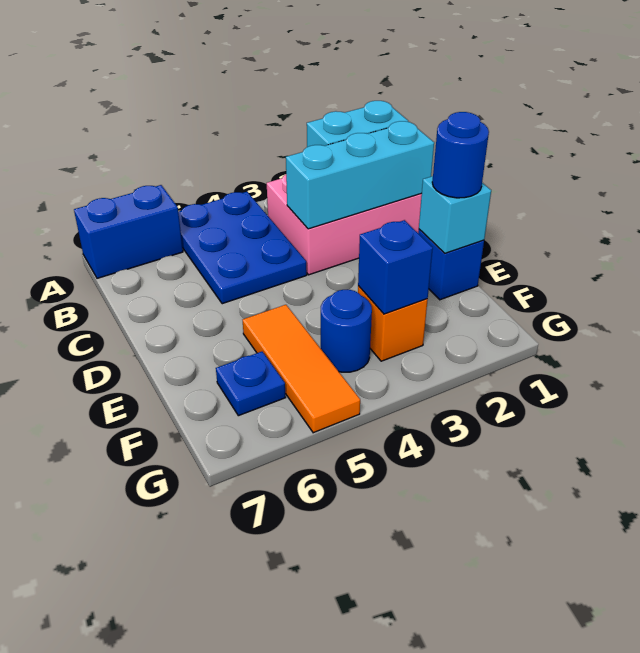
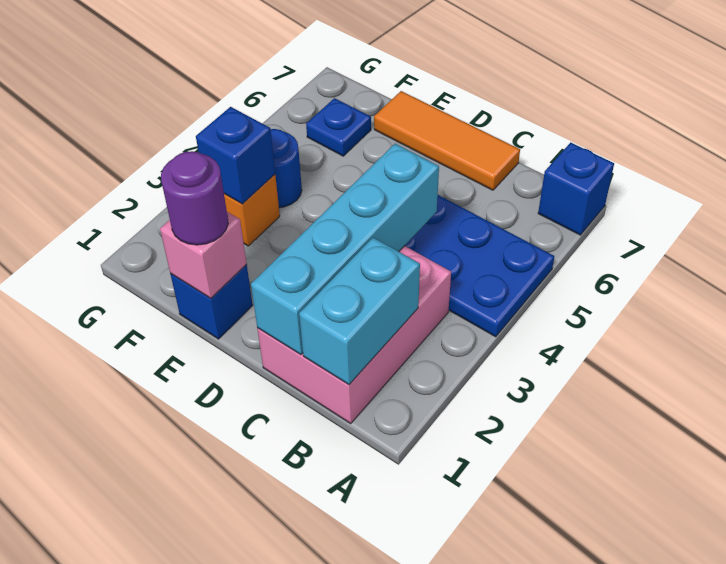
blue brick A6:A7 level 1 -> blue brick A7 level 1
cyan brick C1:C3 level 2 -> cyan brick C1:C4 level 2
cyan brick E1 level 2 -> pink brick E1 level 2
blue round brick E1 level 3 -> purple round brick E1 level 3
orange tile E5:G5 level 1 -> orange tile C7:E7 level 1

